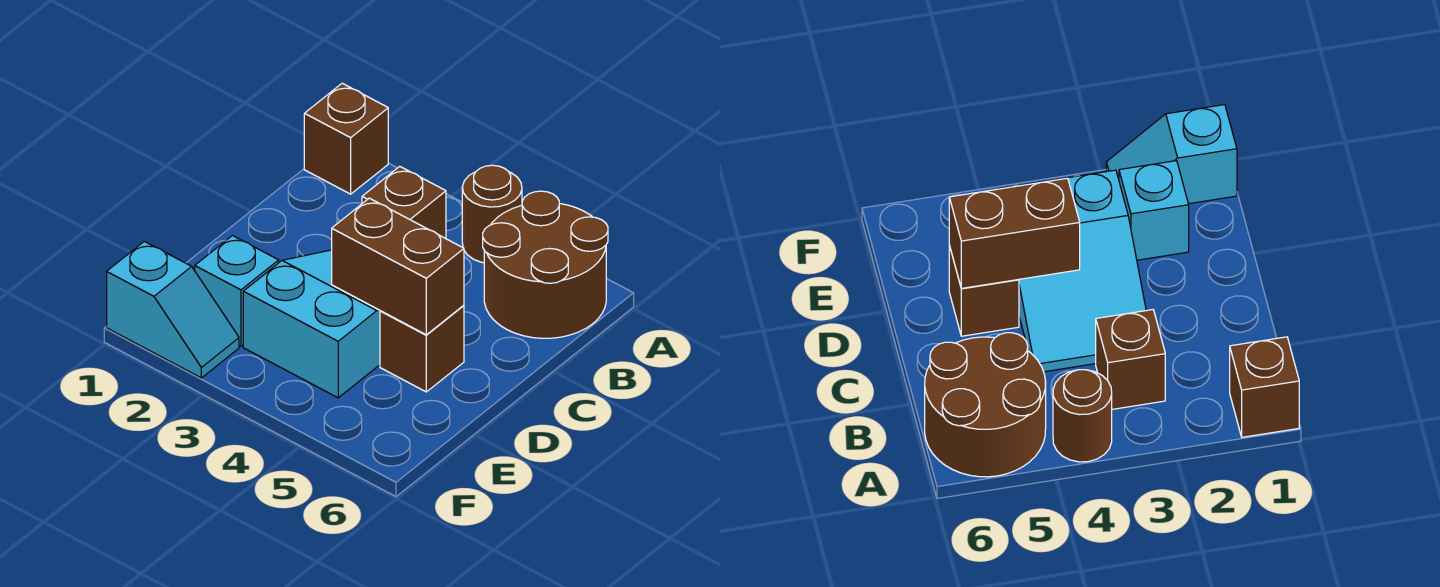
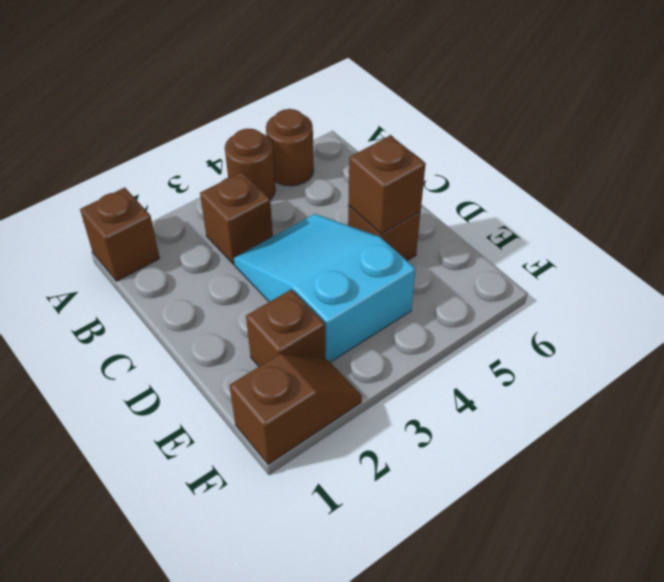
brown round brick A5:B6 level 1 -> brown round brick A5 level 1
brown brick D4:D5 level 2 -> brown brick D5 level 2
cyan brick E2 level 1 -> brown brick E2 level 1
cyan slope F1:F2 level 1 top 1 -> brown slope F1:F2 level 1 top 1

